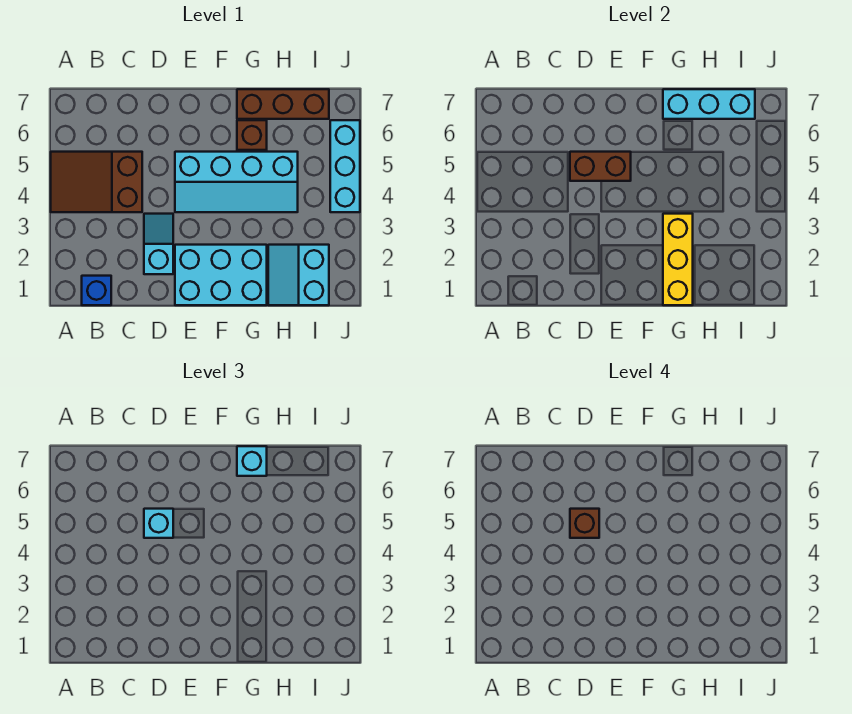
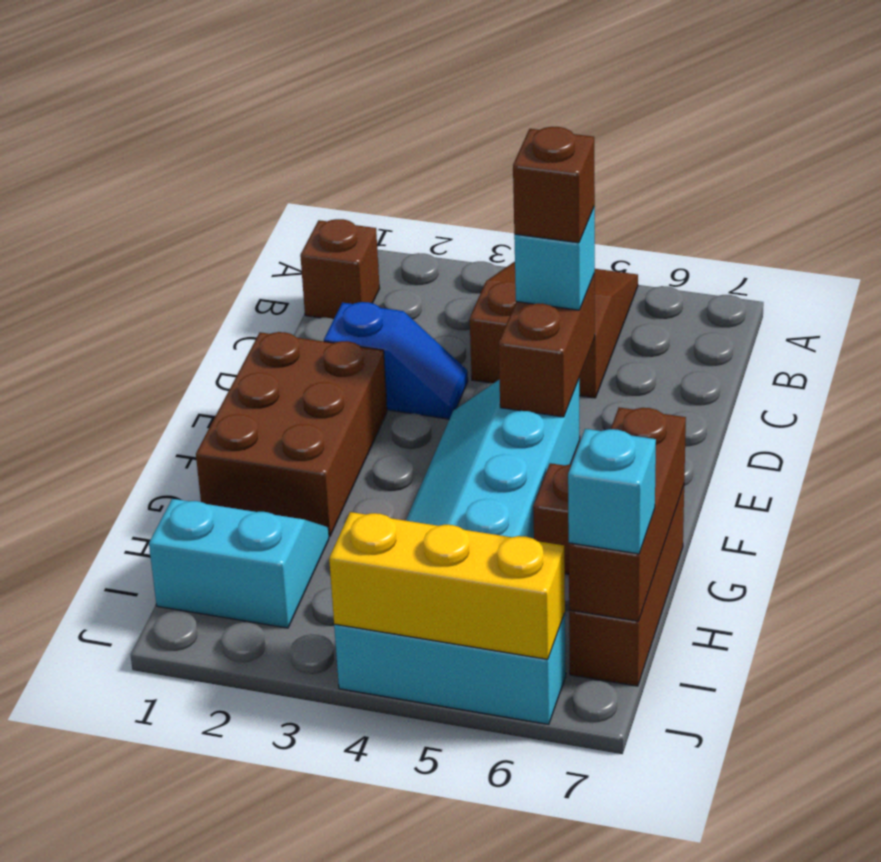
blue brick B1 level 1 -> brown brick B1 level 1
cyan slope D2:D3 level 1 top 2 -> blue slope D2:D3 level 1 top 2
cyan brick E1:G2 level 1 -> brown brick E1:G2 level 1
yellow brick G1:G3 level 2 -> yellow brick J4:J6 level 2
cyan brick G7:I7 level 2 -> brown brick G7:I7 level 2
cyan brick G7 level 3 -> cyan brick I7 level 3

